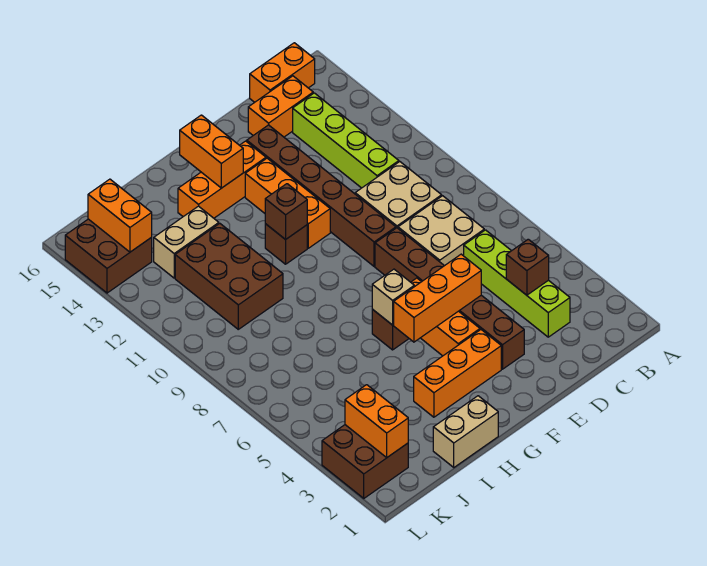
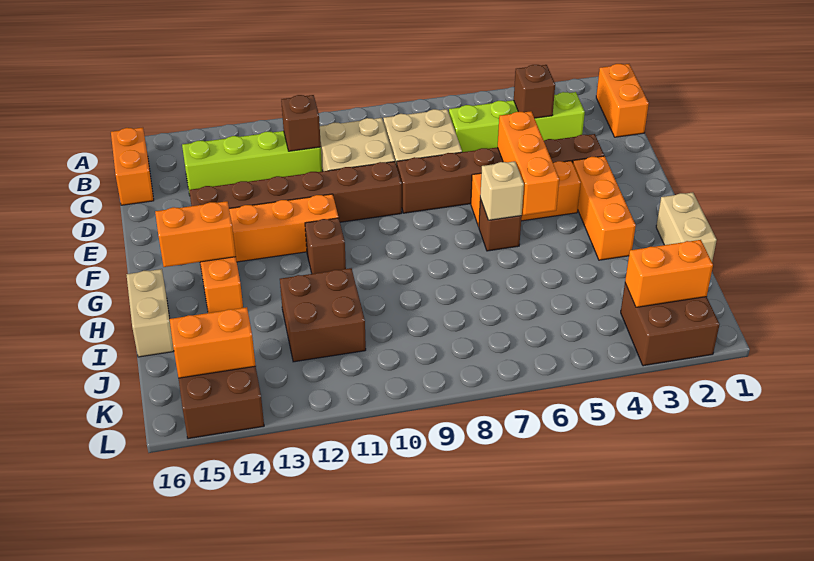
orange brick C15:D15 level 1 -> orange brick B1:C1 level 1
brown brick G11 level 2 -> brown brick C11 level 2
brown brick I10:J12 level 1 -> brown brick I11:J12 level 1
tan brick I13:J13 level 1 -> tan brick H16:I16 level 1

